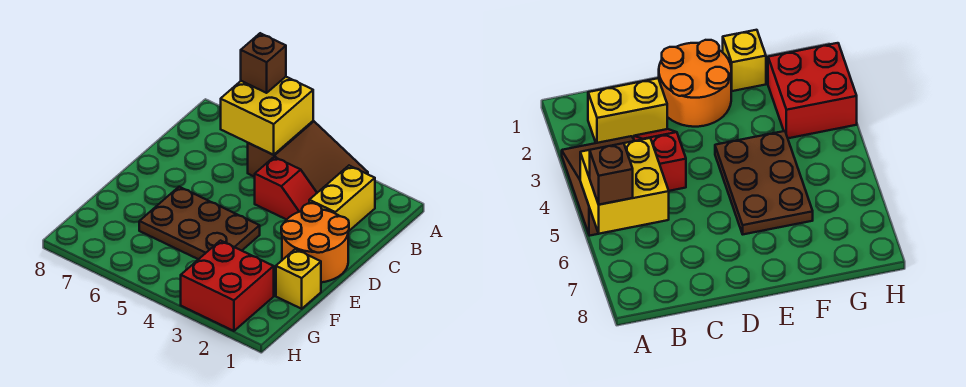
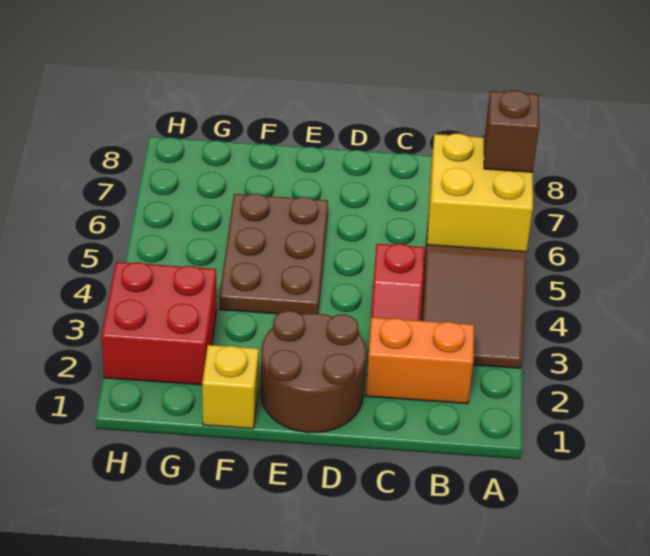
yellow brick B2:C2 level 1 -> orange brick B2:C2 level 1
orange round brick D1:E2 level 1 -> brown round brick D1:E2 level 1

